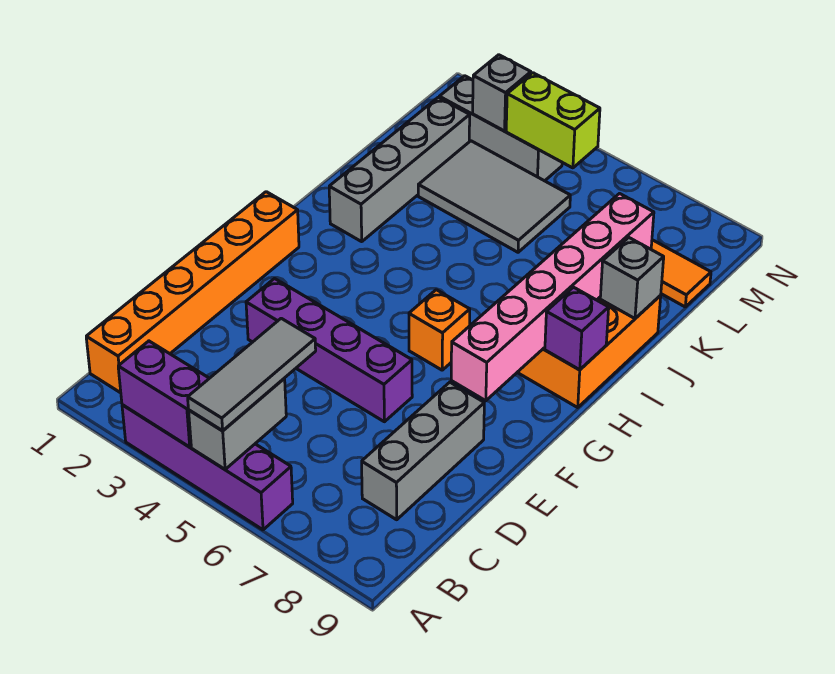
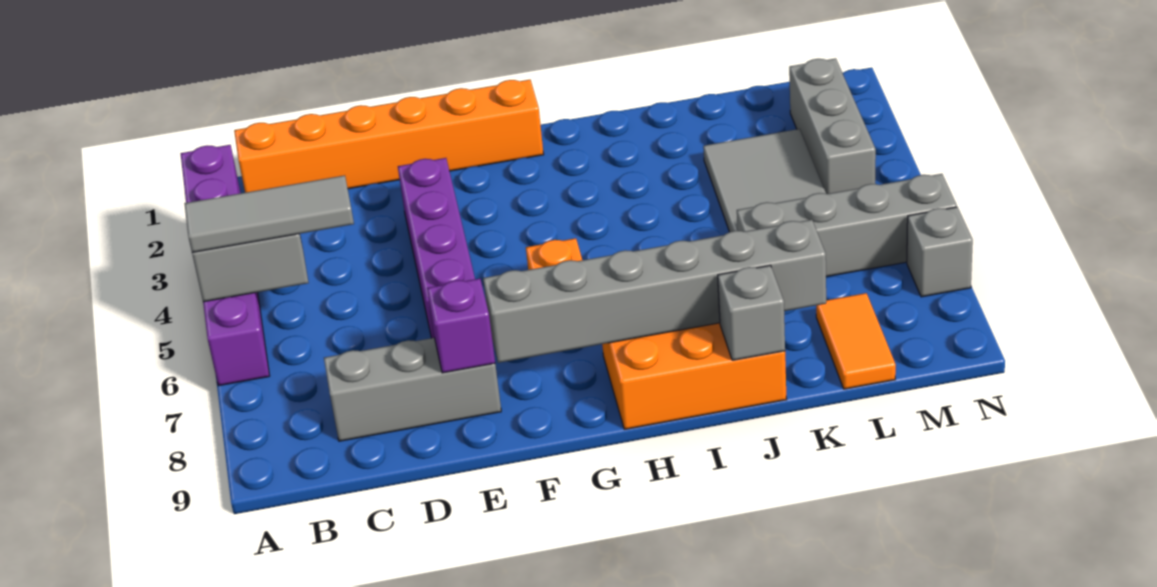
pink brick F8:K8 level 2 -> grey brick F8:K8 level 2
purple brick H9 level 2 -> purple brick E8 level 2
grey brick I2:L2 level 1 -> grey brick K6:N6 level 1
grey brick M3 level 2 -> grey brick N7 level 1
lime brick M4:M5 level 2 -> none

